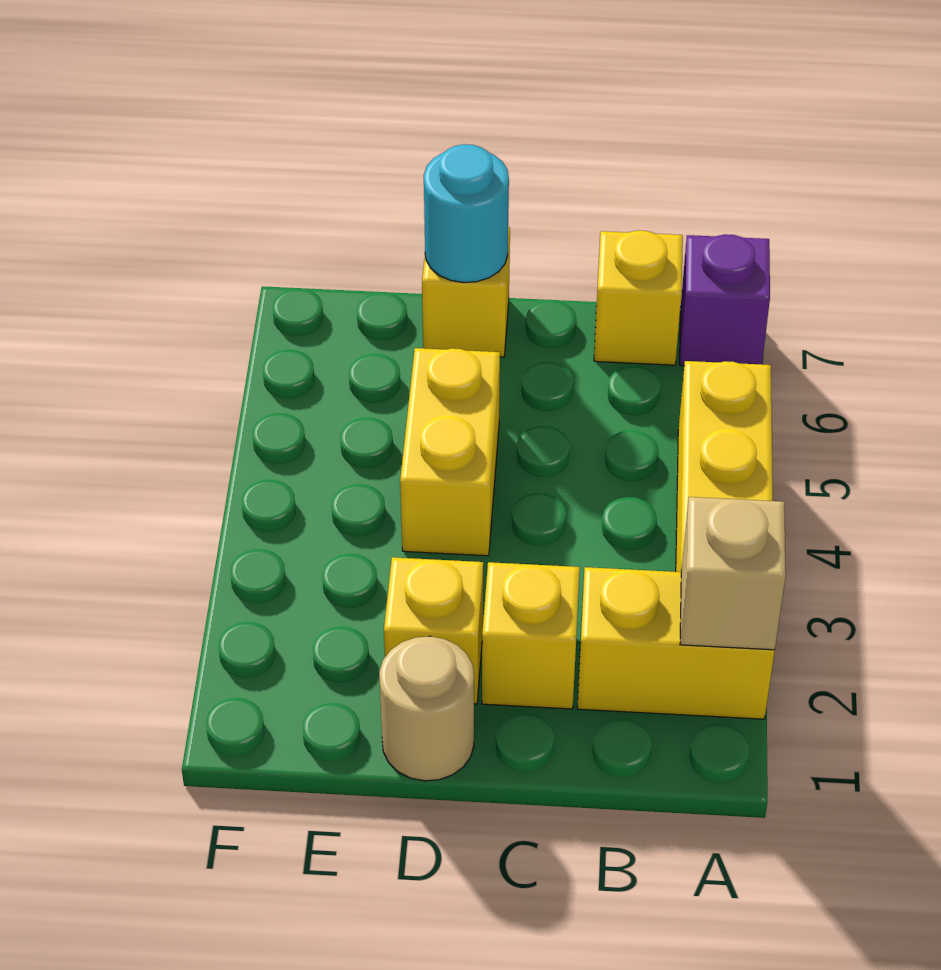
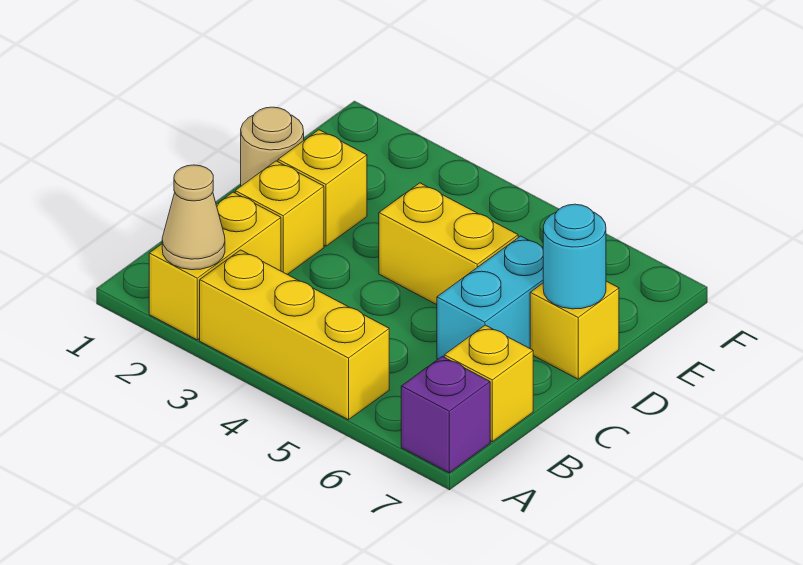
tan brick A2 level 2 -> tan cone A2 level 2
none -> cyan brick C6:D6 level 1

